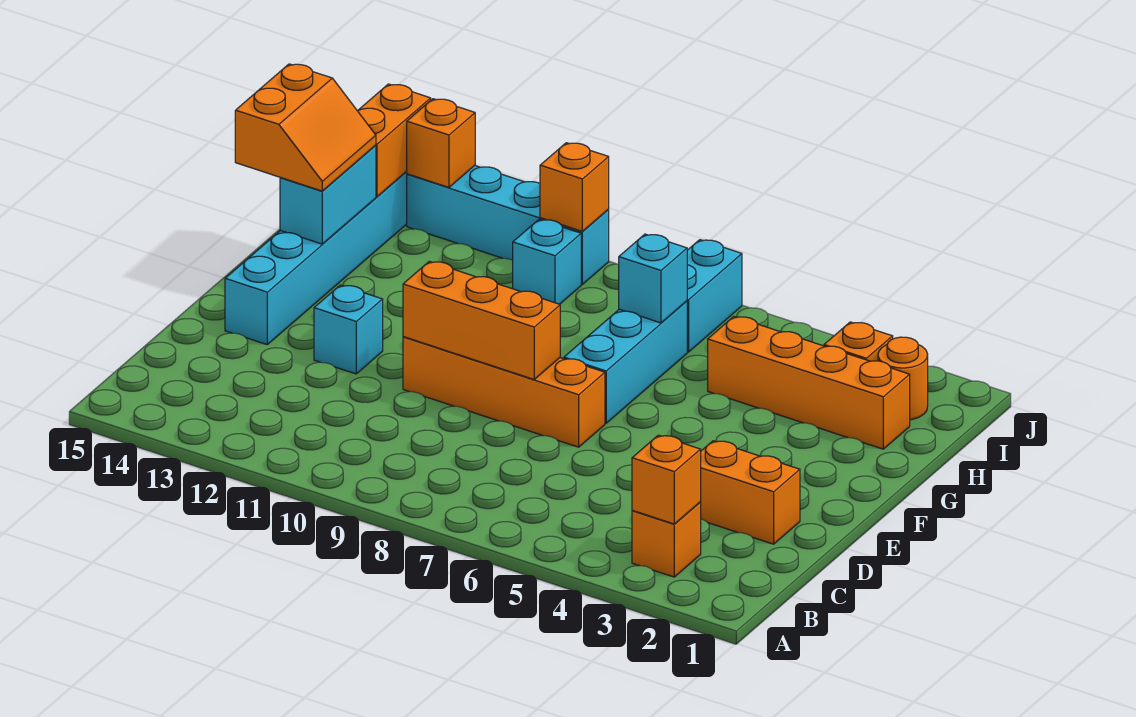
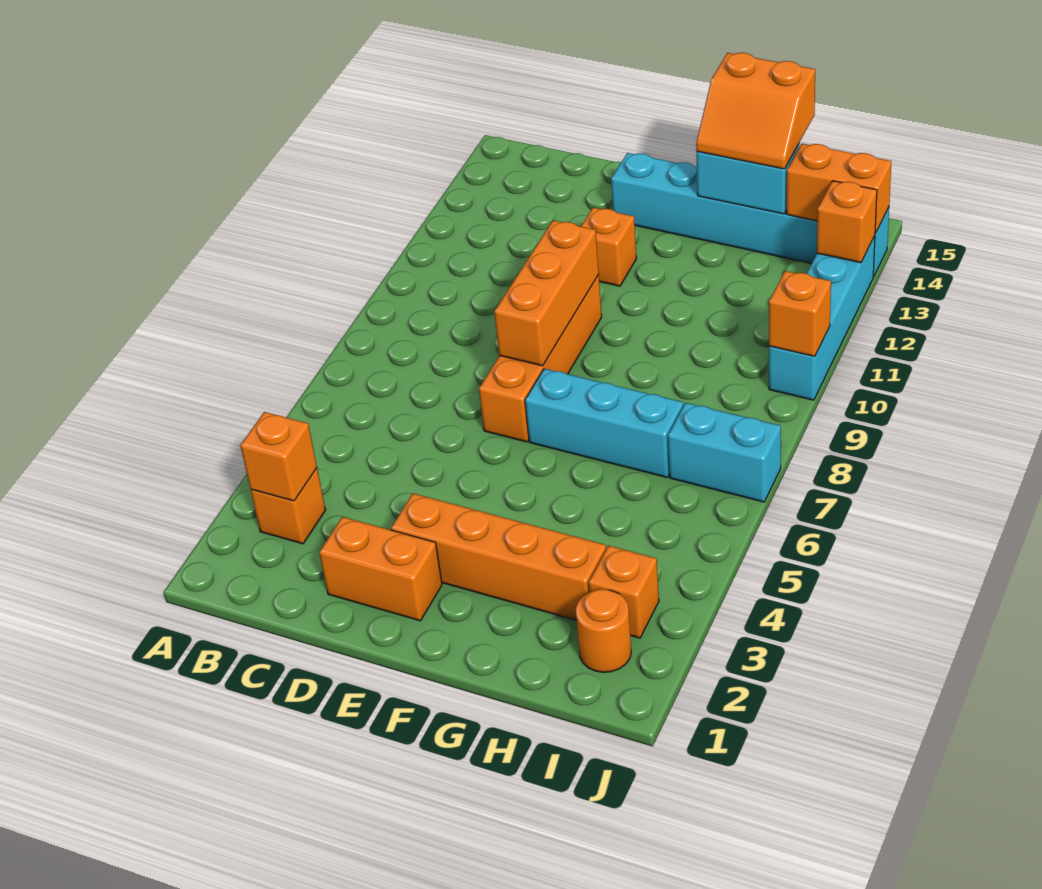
orange brick D2:D3 level 1 -> orange brick D2:E2 level 1
cyan brick E12 level 1 -> orange brick E12 level 1
orange brick H2:H5 level 1 -> orange brick E3:H3 level 1
cyan brick H7 level 2 -> none
cyan brick I10 level 1 -> none

